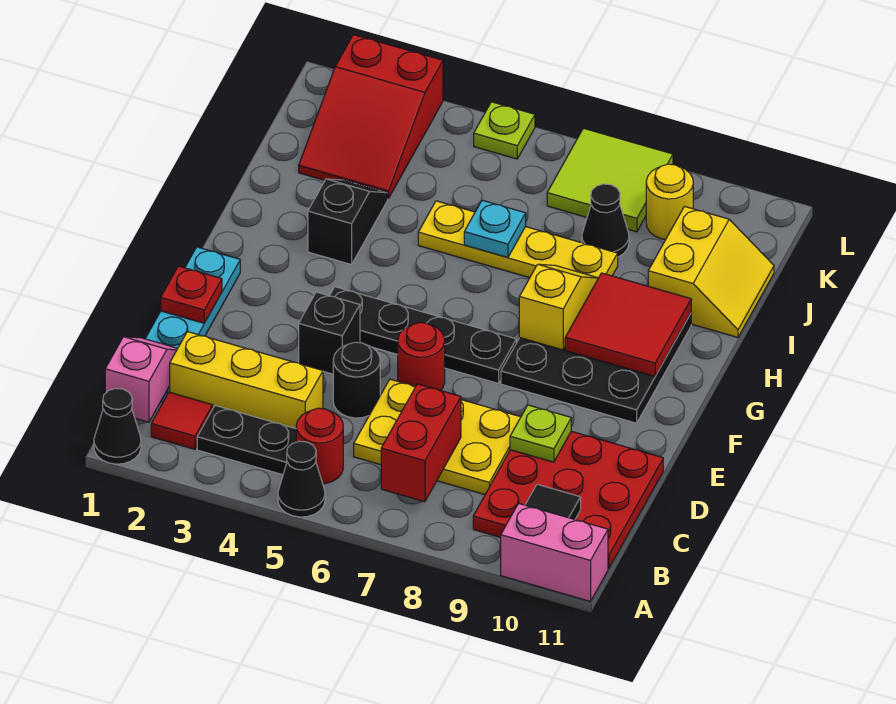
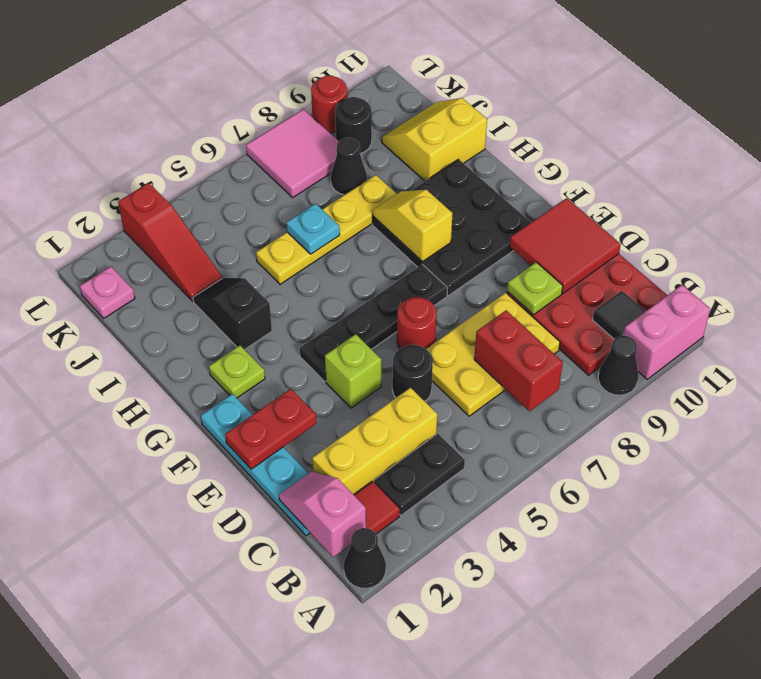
black cone A5 level 1 -> black cone A9 level 1
red round brick B5 level 1 -> red round brick L9 level 1
red plate E1 level 2 -> red plate E1:E2 level 2
black brick E4 level 1 -> lime brick E4 level 1
red tile G9:H10 level 2 -> red tile D10:E11 level 2
yellow slope I10:J11 level 1 top 10 -> yellow slope I10:J11 level 1 top I
red slope J2:L3 level 1 top L -> red slope J3:L3 level 1 top L
none -> pink plate K1 level 1
lime tile K7:L8 level 1 -> pink tile K7:L8 level 1
yellow round brick K9 level 1 -> black round brick K9 level 1
lime plate L5 level 1 -> lime plate G2 level 1

